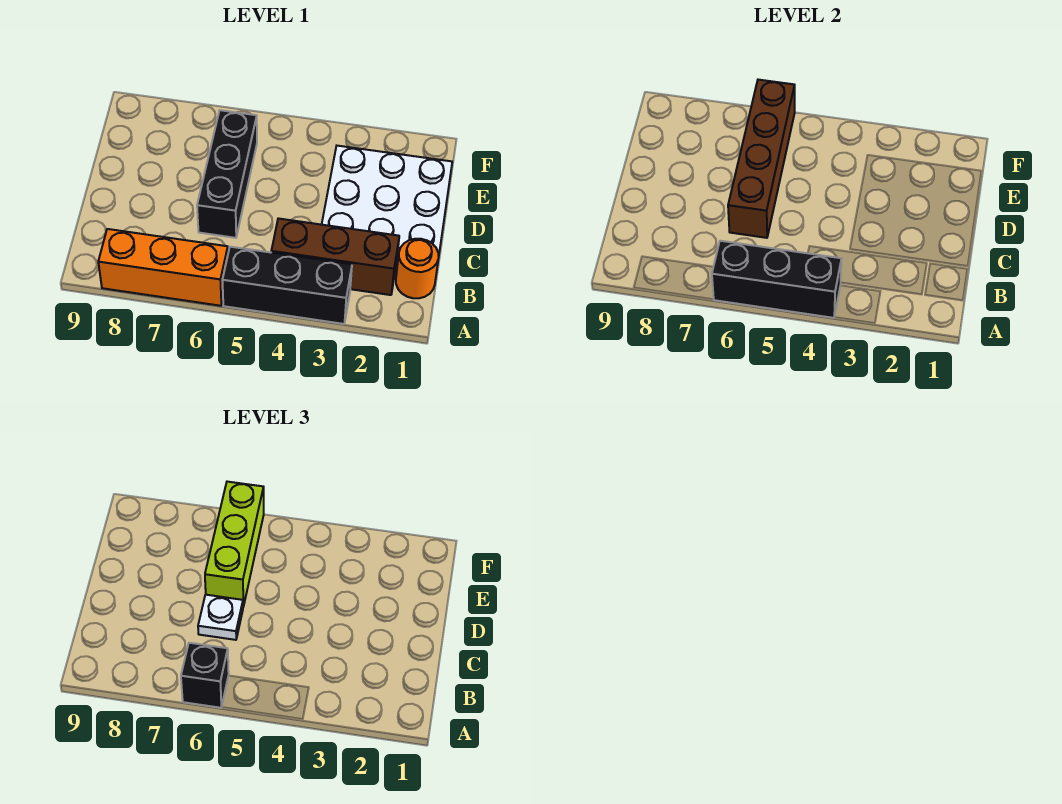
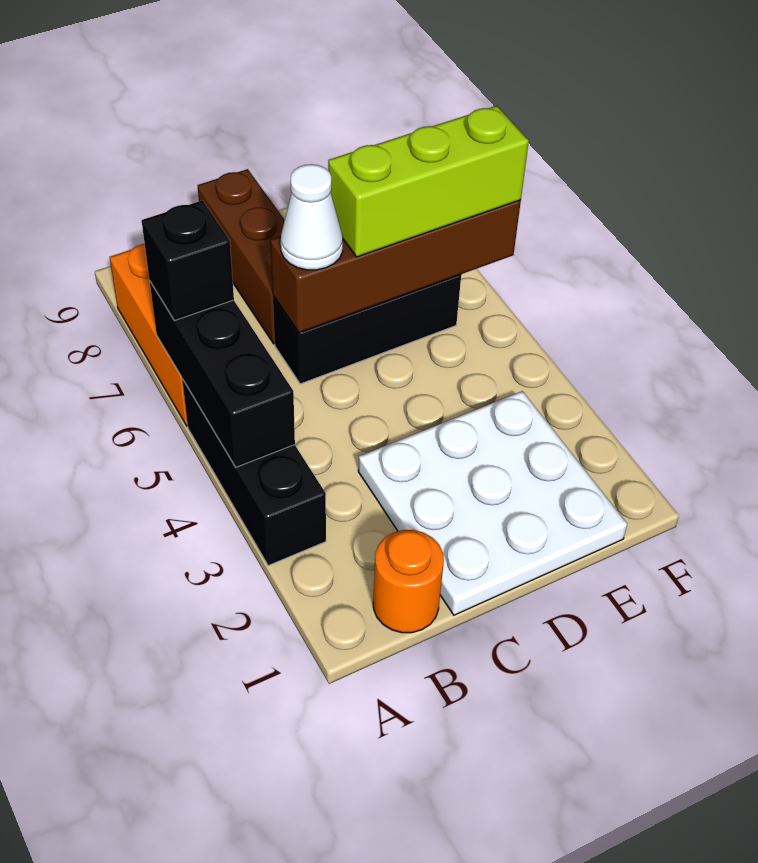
brown brick B2:B4 level 1 -> brown brick C7:C9 level 1
white plate C6 level 3 -> white cone C6 level 3

